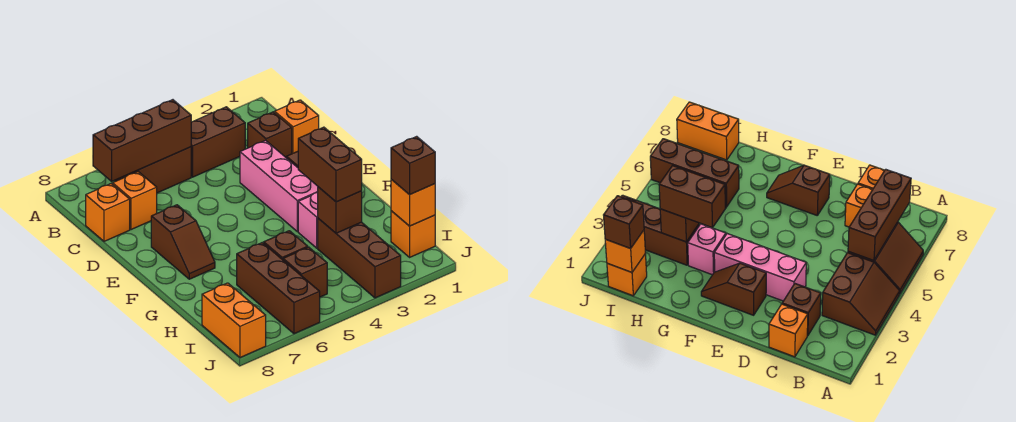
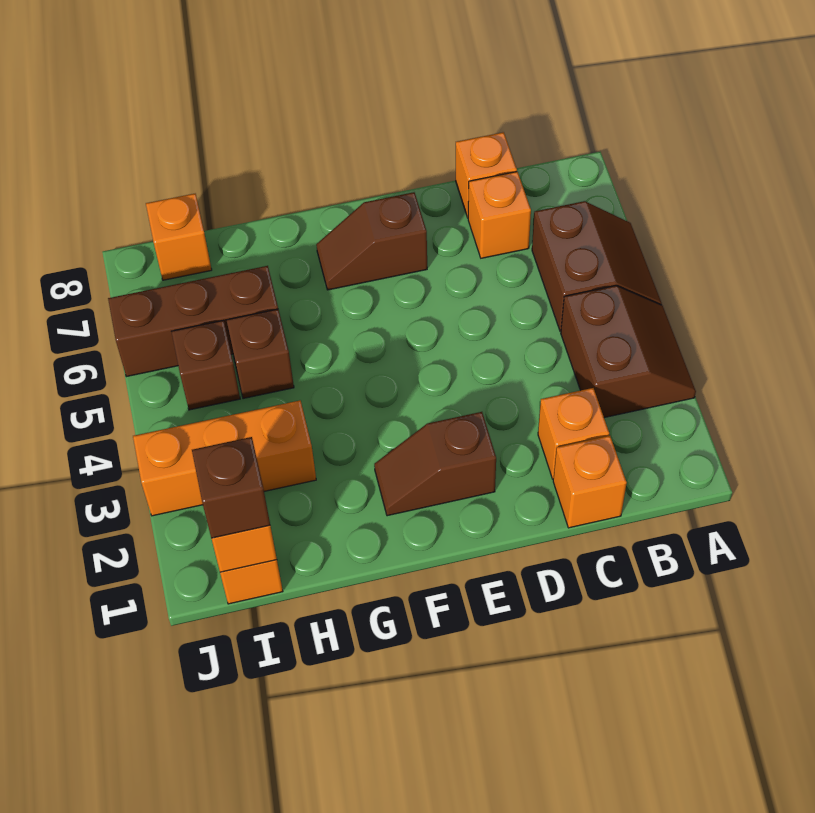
brown brick B5:B7 level 2 -> none
brown brick C2 level 1 -> orange brick C2 level 1
pink brick D3:F3 level 1 -> none
pink brick G3 level 1 -> none
brown brick G3:H3 level 3 -> none
brown brick H3:J3 level 1 -> orange brick H3:J3 level 1
brown brick H3 level 2 -> none
orange brick I8:J8 level 1 -> orange brick I8 level 1

